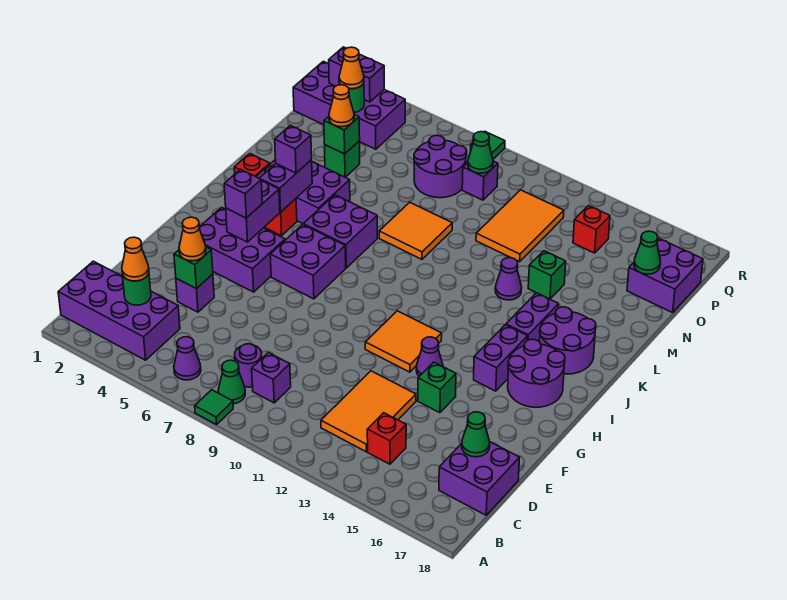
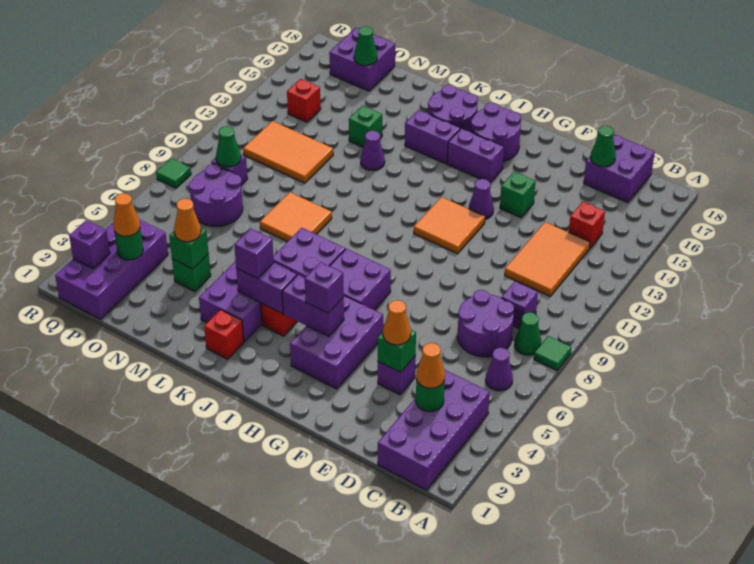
purple round brick C8 level 1 -> purple round brick C7:D8 level 1
orange tile C12:E13 level 1 -> orange tile C11:D13 level 1
purple brick Q2:Q3 level 2 -> purple brick Q2 level 2

